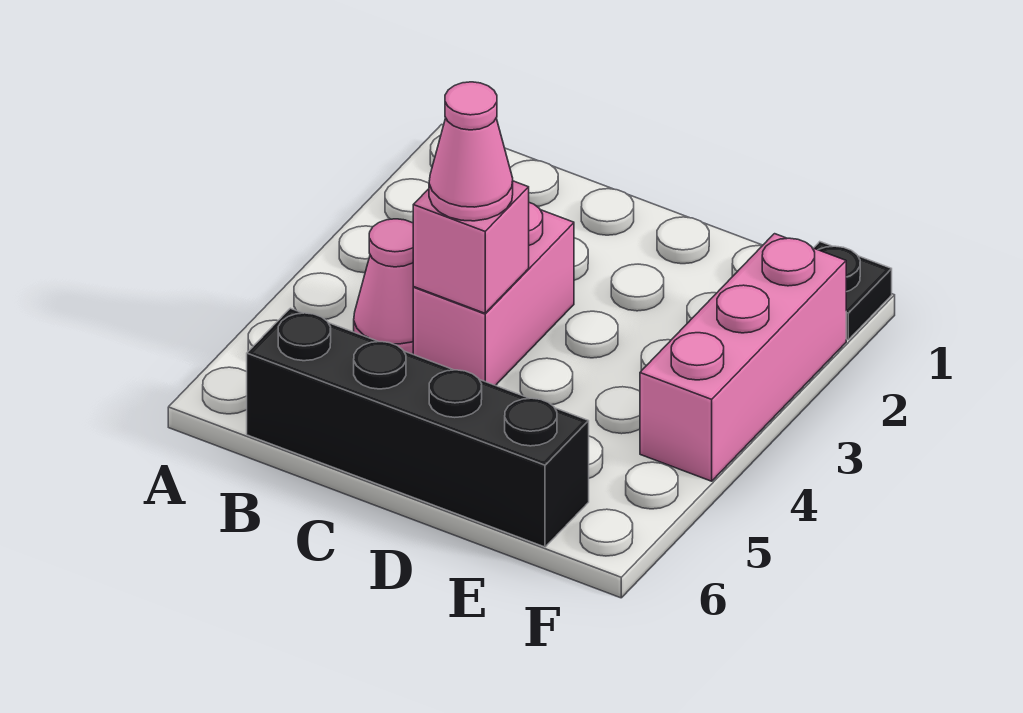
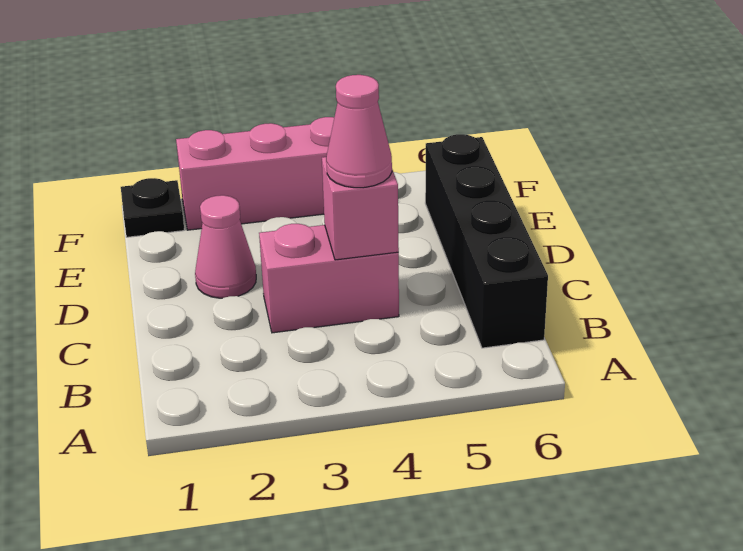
pink cone B4 level 1 -> pink cone D2 level 1

